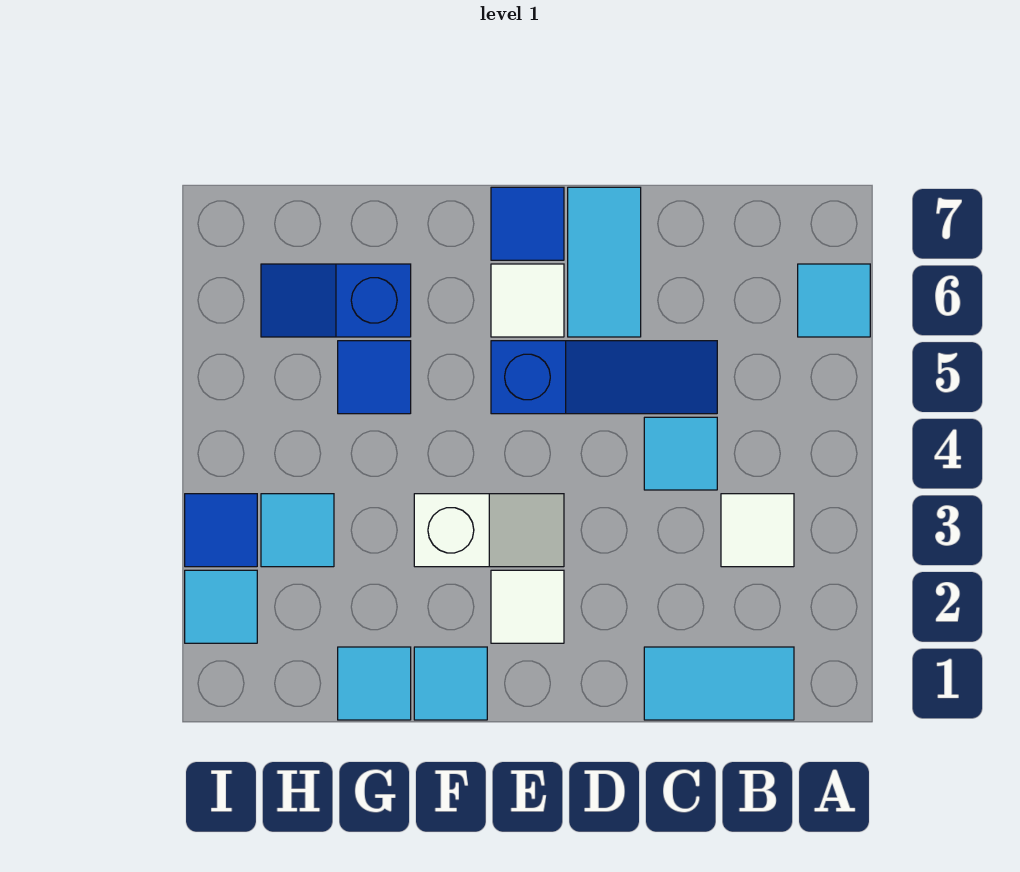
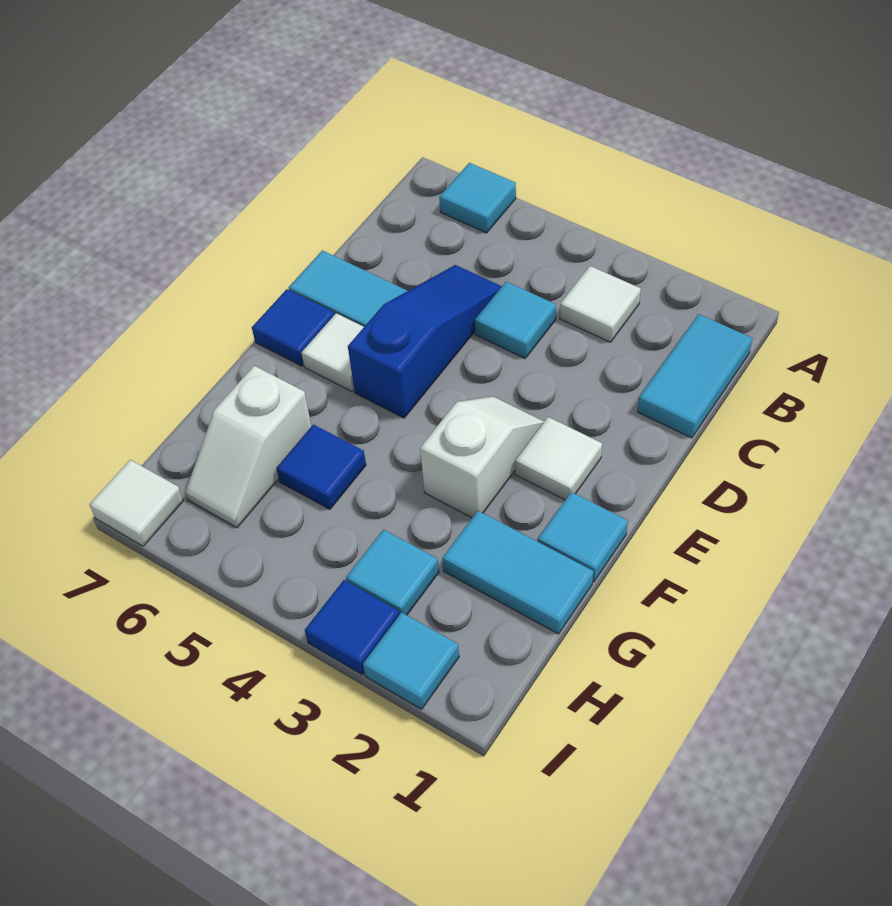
cyan tile G1 level 1 -> cyan tile G1:G2 level 1
blue slope G6:H6 level 1 top G -> white slope G6:H6 level 1 top G
none -> white tile I7 level 1

